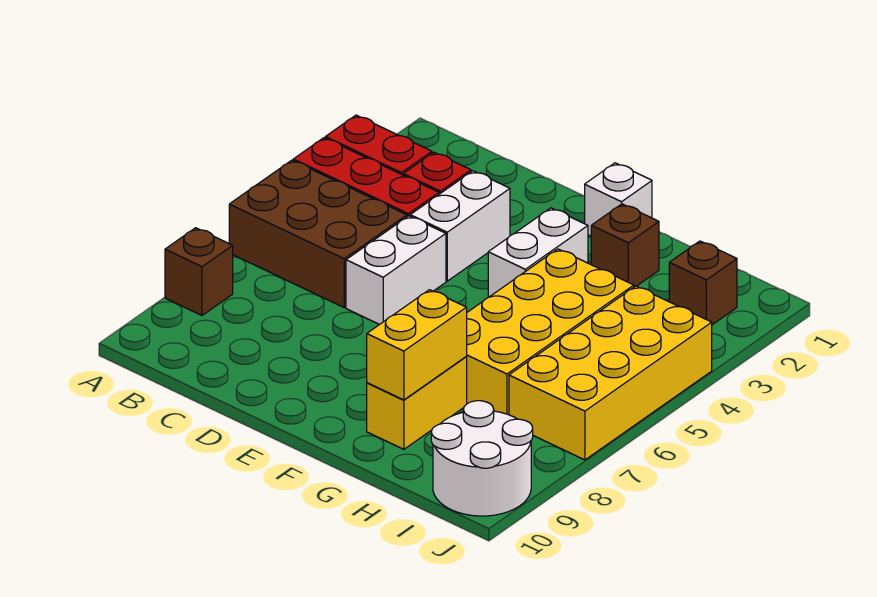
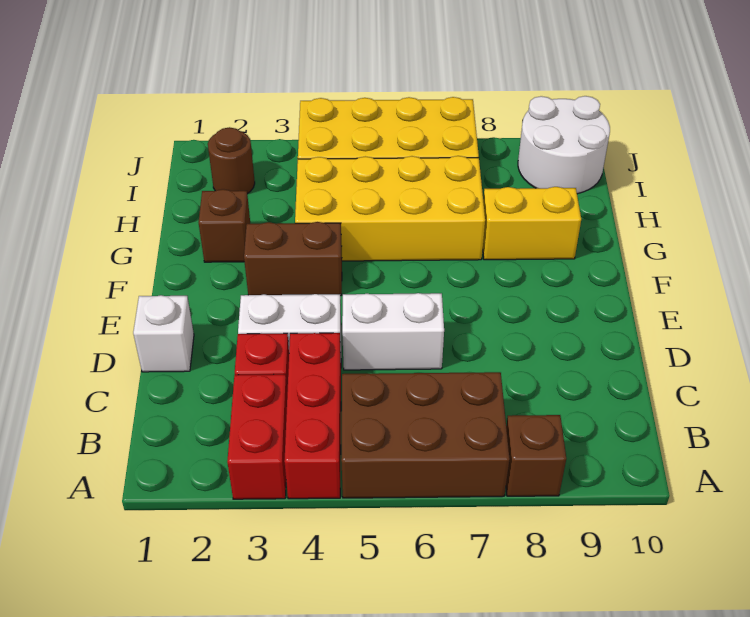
brown brick A5:C6 level 1 -> brown brick A5:B7 level 1
white brick F1 level 1 -> white brick D1 level 1
white brick F3:F4 level 1 -> brown brick F3:F4 level 1
yellow brick G8:G9 level 2 -> none
brown brick I2 level 1 -> brown round brick I2 level 1

